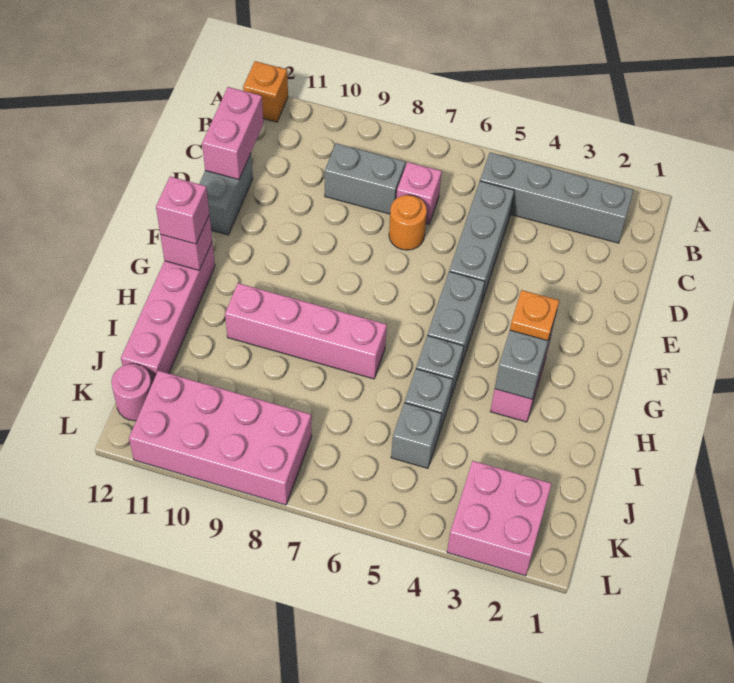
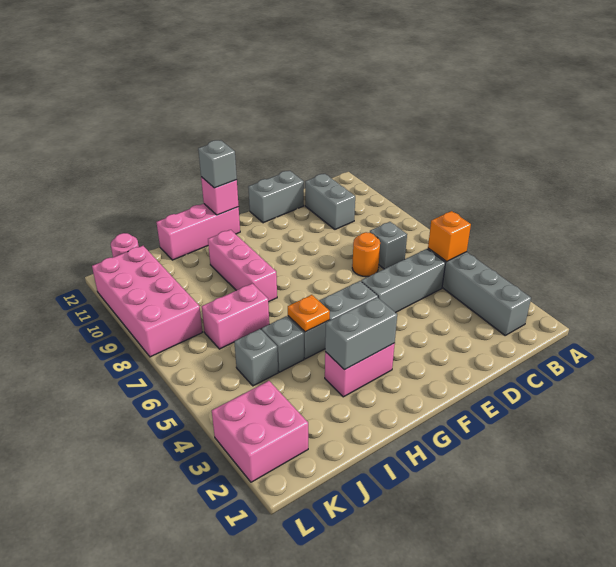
orange brick A12 level 1 -> orange brick B5 level 2
pink brick C7 level 1 -> grey brick C7 level 1
grey brick C8:C9 level 1 -> grey brick C10:C11 level 1
pink brick C12:D12 level 2 -> pink brick I7:J7 level 1
orange plate G3 level 3 -> orange plate H5 level 2
pink brick G12:J12 level 1 -> pink brick G12:I12 level 1
pink brick G12 level 3 -> grey brick G12 level 3
pink brick H7:H10 level 1 -> pink brick H8:H10 level 1

